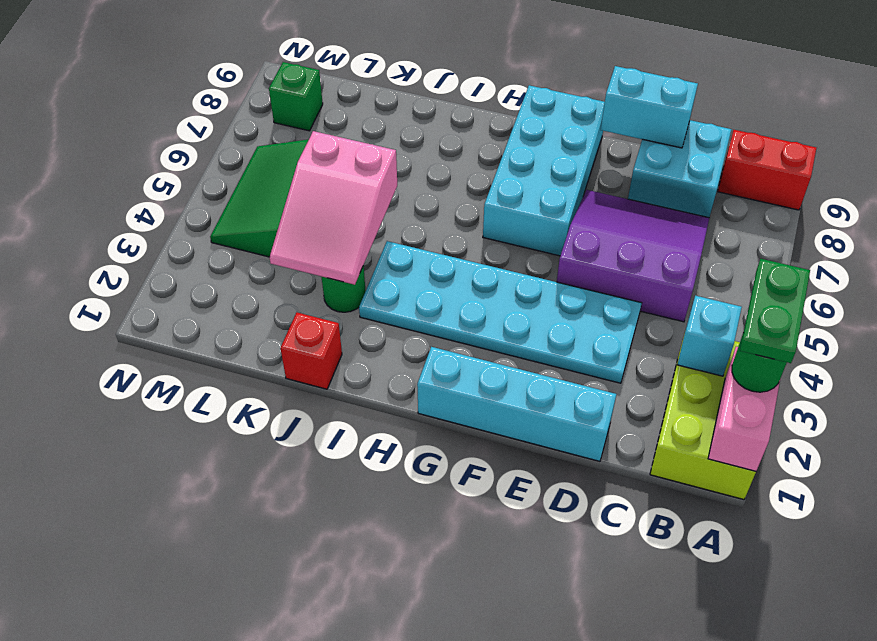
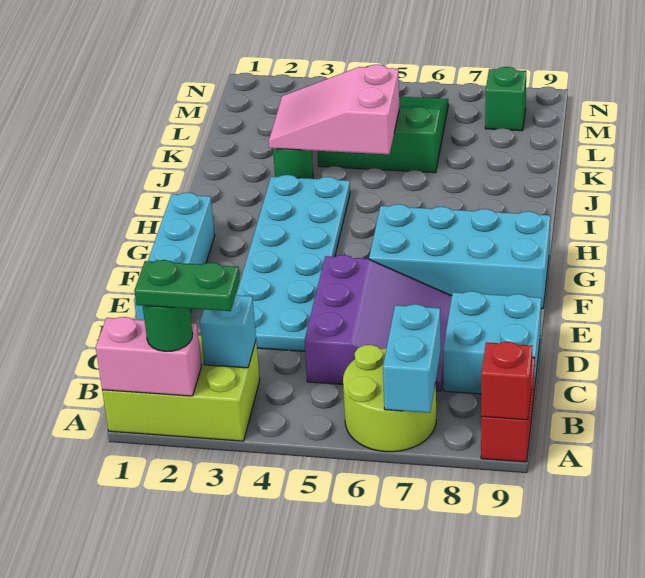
none -> lime round brick A6:B7 level 1
cyan brick D9:E9 level 2 -> cyan brick A7:B7 level 2
red brick J1 level 1 -> red brick A9 level 2

